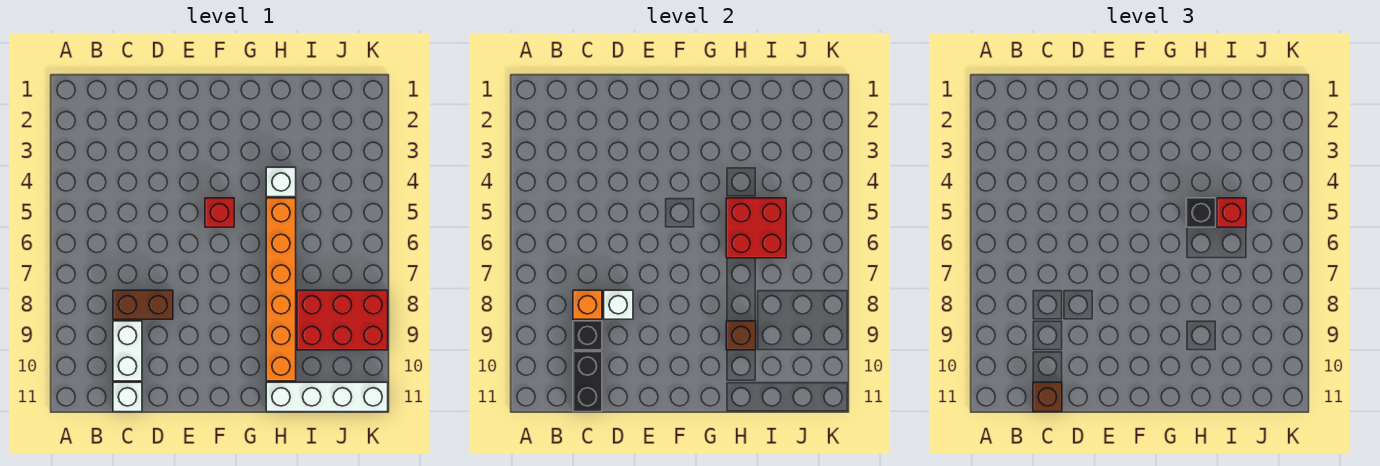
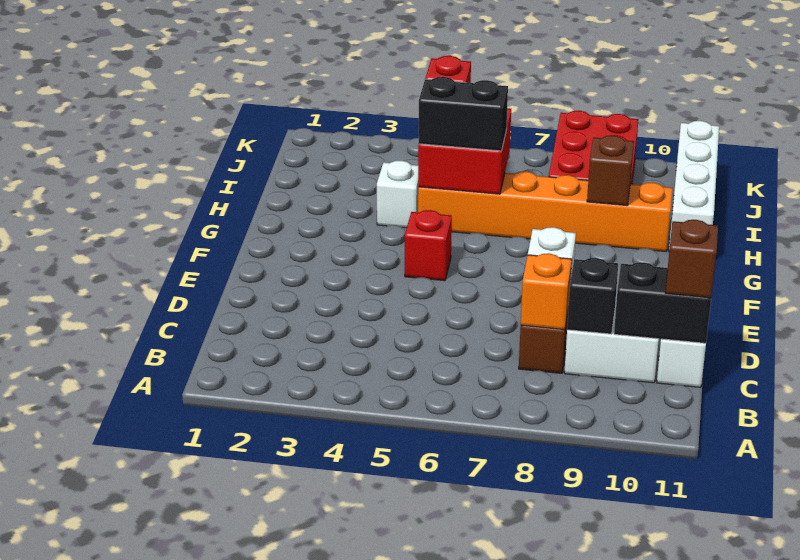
black brick H5 level 3 -> black brick H5:H6 level 3

